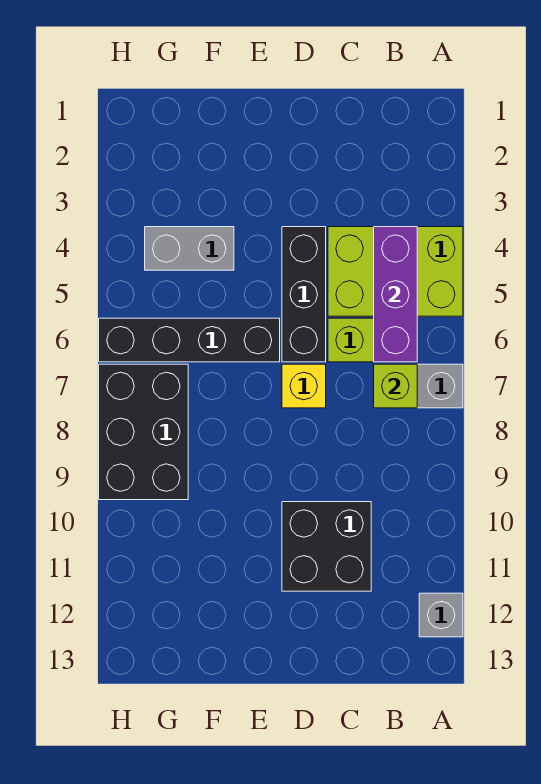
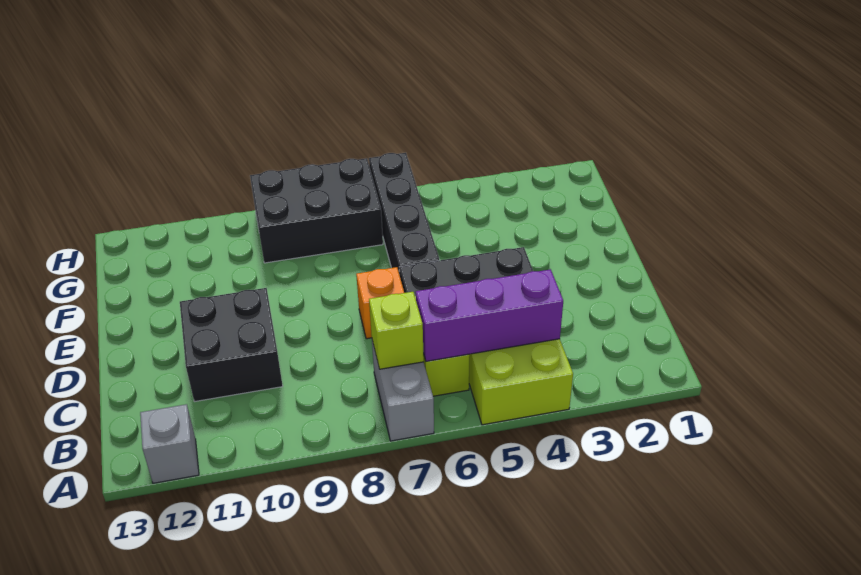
yellow brick D7 level 1 -> orange brick D7 level 1
grey brick F4:G4 level 1 -> none

